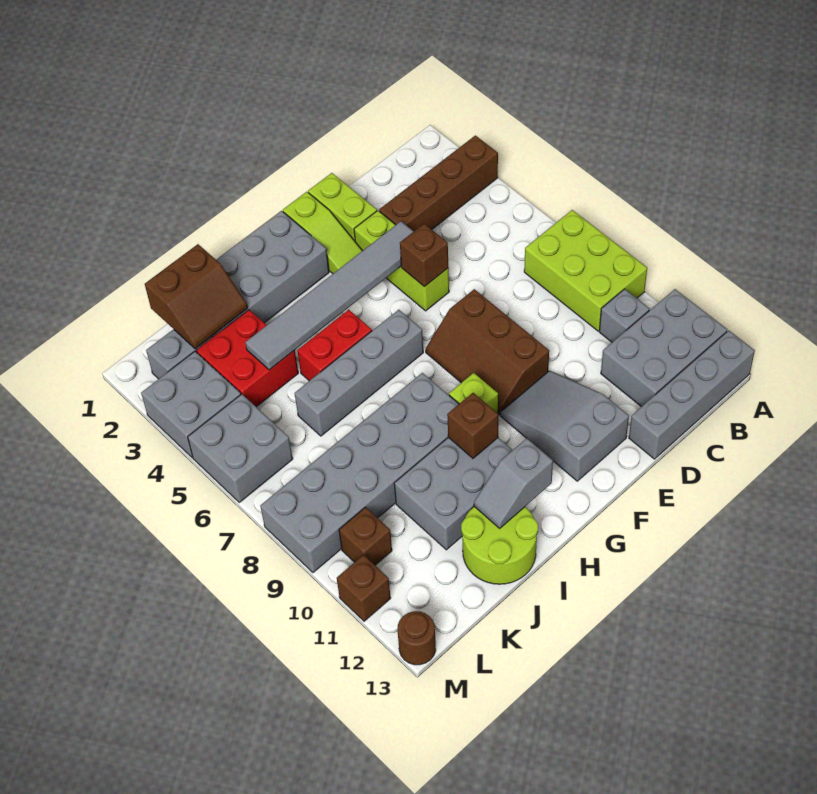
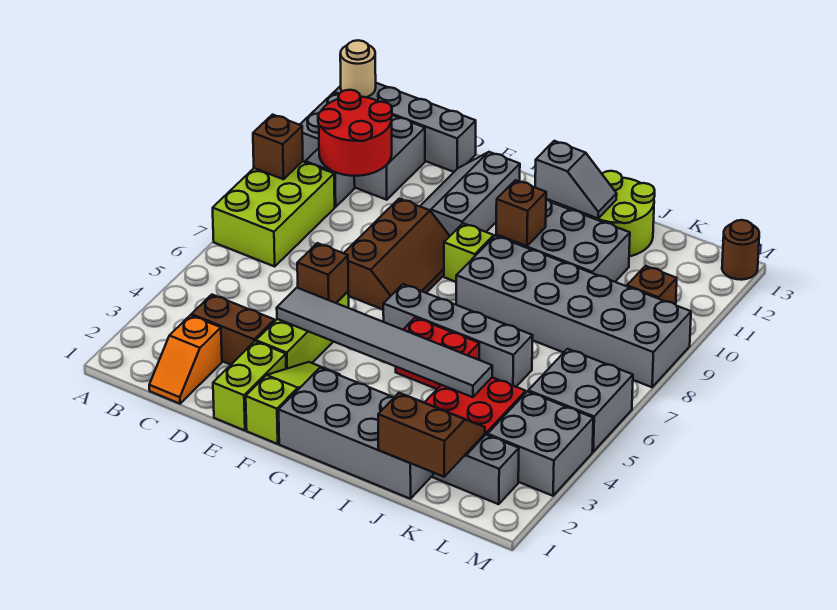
brown brick A3:D3 level 1 -> brown brick C3:D3 level 1
none -> tan round brick A13 level 2
none -> red round brick B10:C11 level 2
none -> orange slope C1:C2 level 1 top 2
grey slope E10:F12 level 1 top 12 -> grey slope E10:F12 level 1 top F
brown brick M11 level 1 -> brown brick A9 level 2

